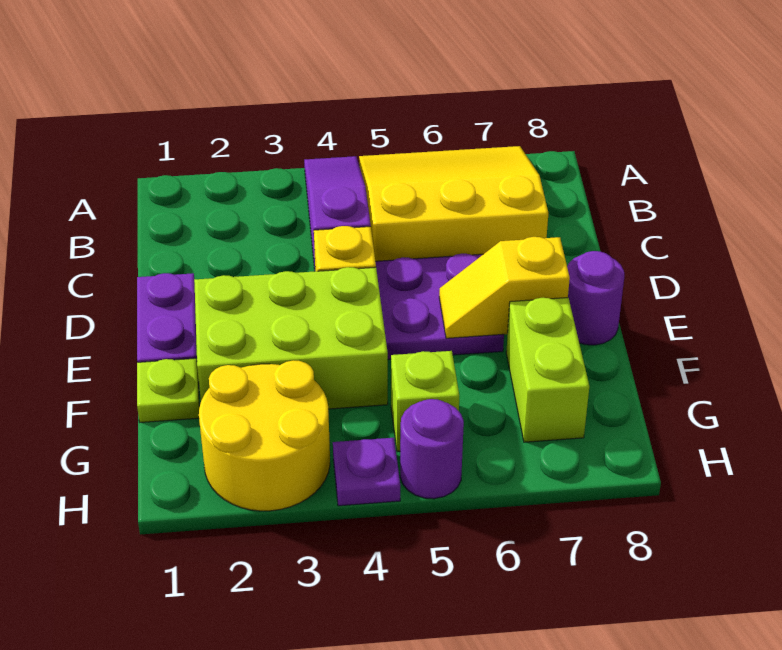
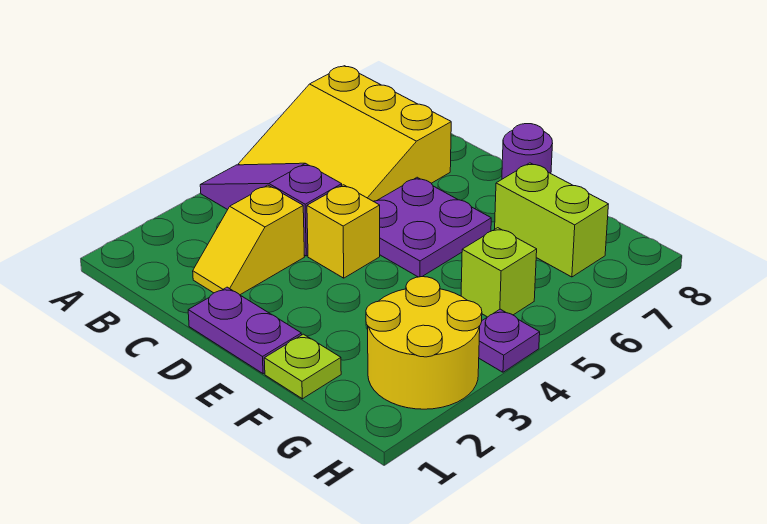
yellow slope A5:C7 level 1 top C -> yellow slope A5:C7 level 1 top 7
lime brick E2:F4 level 1 -> none
yellow slope E6:E7 level 2 top 7 -> yellow slope C2:C3 level 1 top 3
purple round brick H5 level 1 -> none

